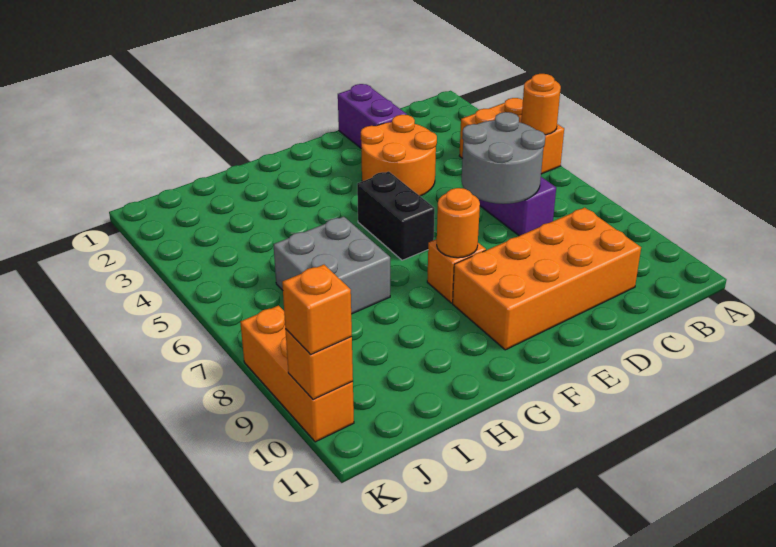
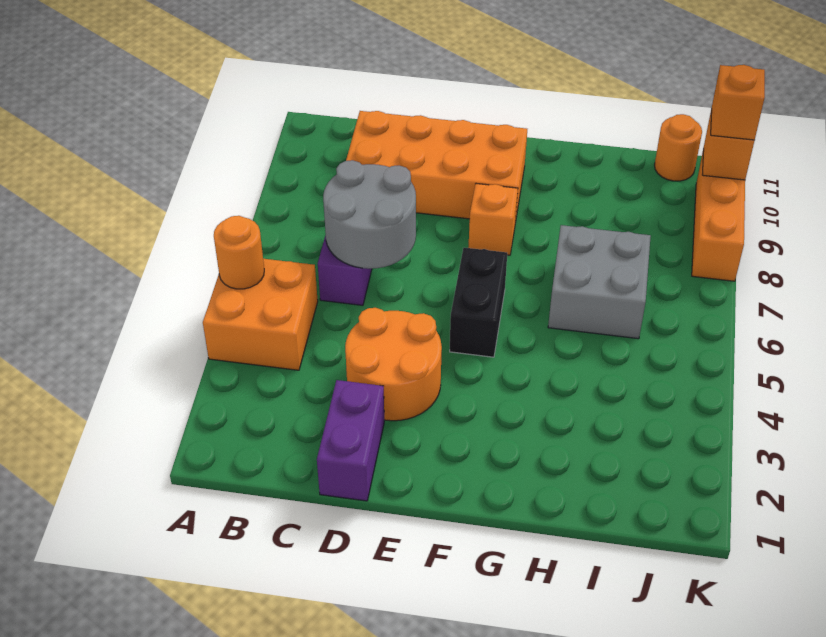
orange round brick F8 level 2 -> orange round brick J11 level 1

